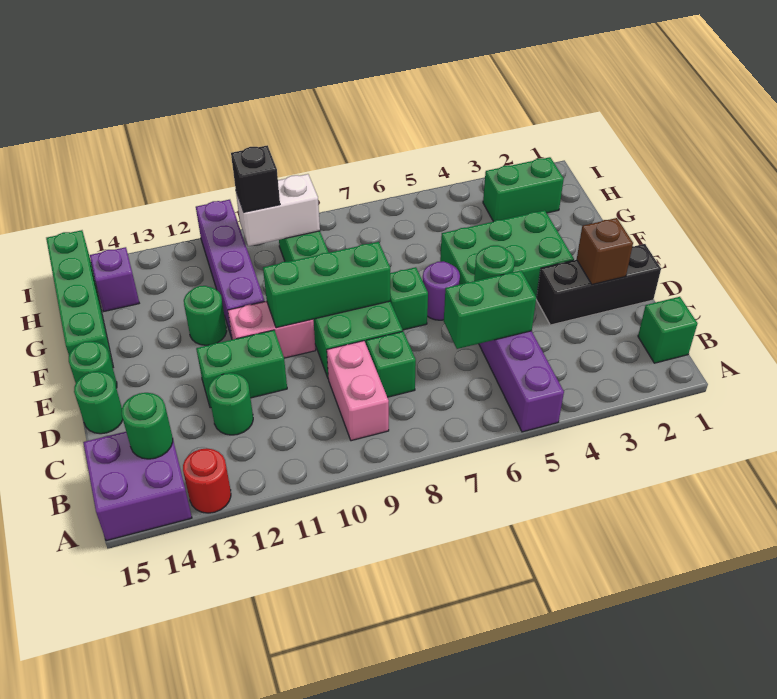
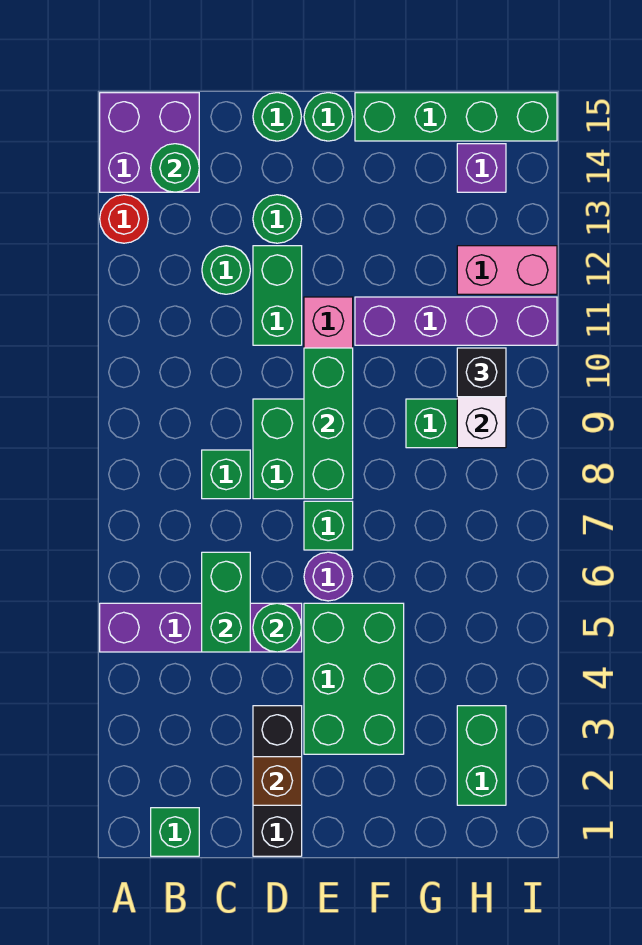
pink brick B9:C9 level 1 -> pink brick H12:I12 level 1
green round brick F12 level 1 -> green round brick D13 level 1

